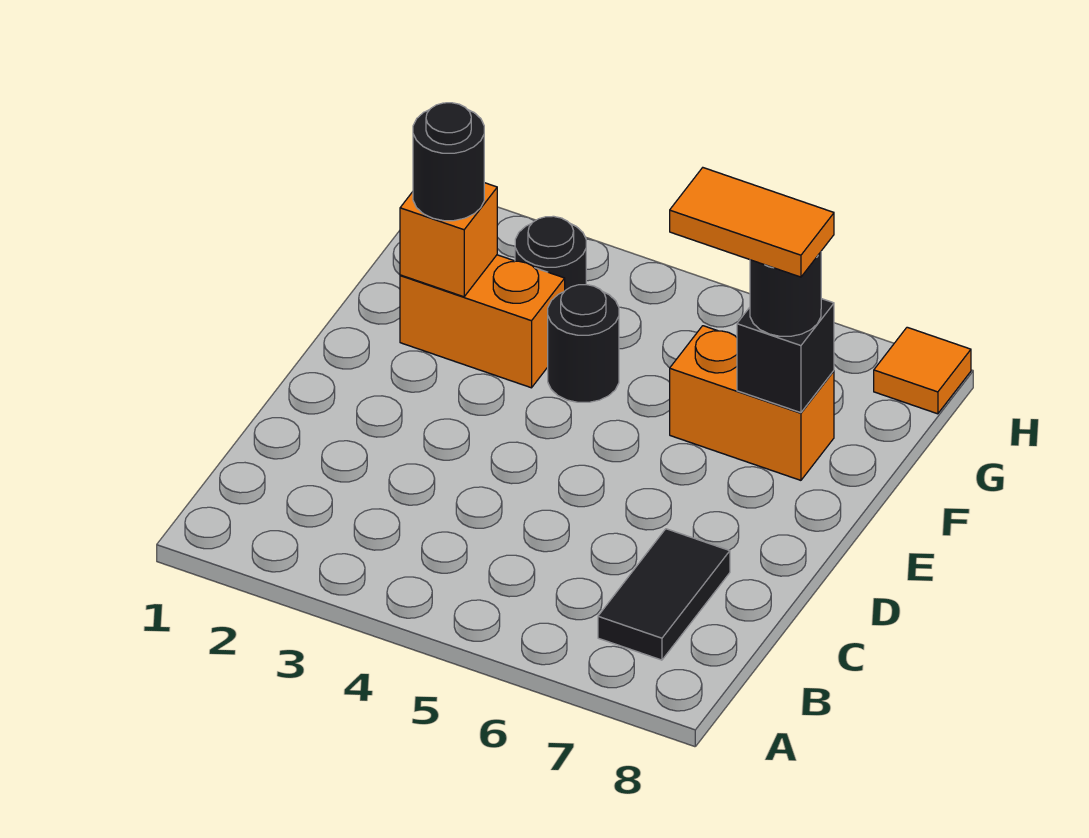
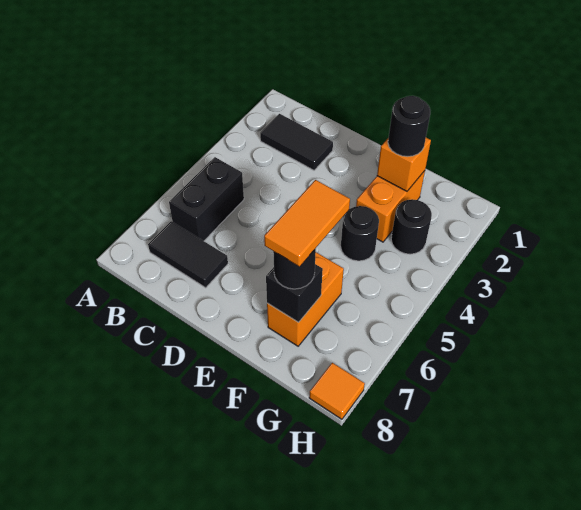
none -> black tile B2:C2 level 1
none -> black brick B5:B6 level 1

